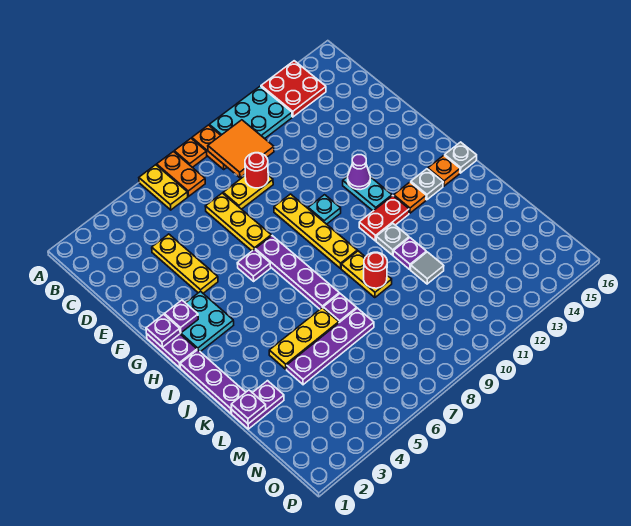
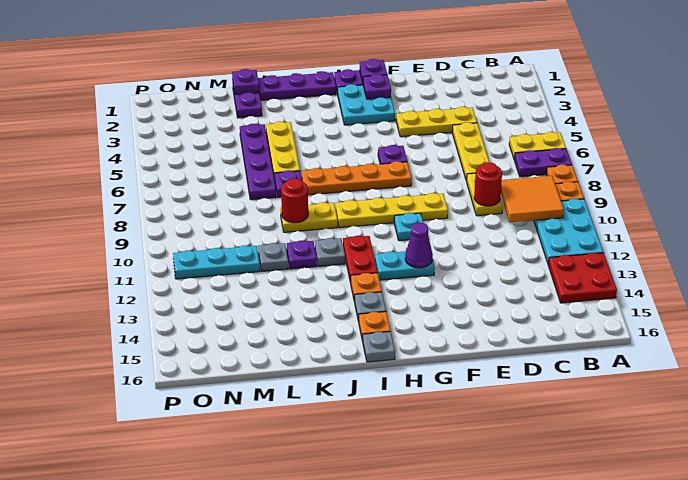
orange plate A7:B7 level 1 -> purple plate A7:B7 level 1
yellow plate D7:F7 level 1 -> yellow plate D5:D7 level 1
purple plate G7:J7 level 1 -> orange plate G7:J7 level 1
grey tile L11 level 1 -> grey plate L11 level 1
none -> cyan plate M11:O11 level 1

